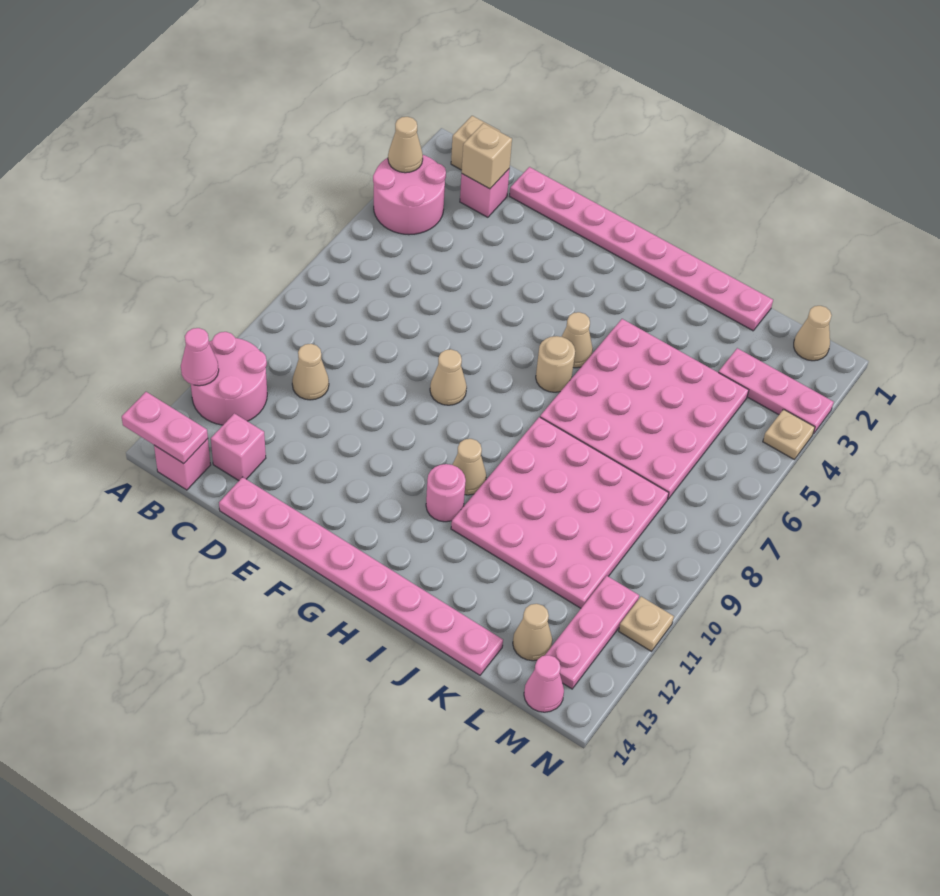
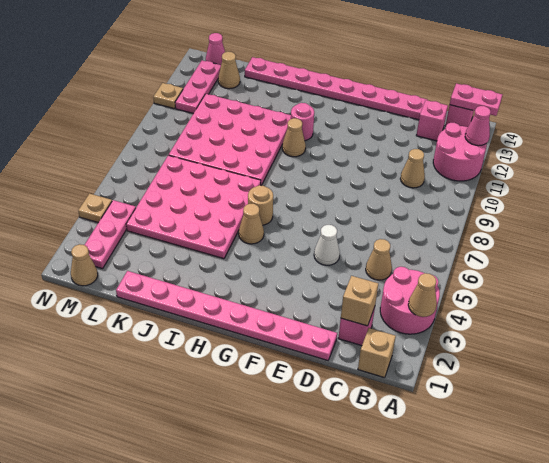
none -> white cone E5 level 1
tan cone F8 level 1 -> tan cone C5 level 1
pink plate L3:N3 level 1 -> pink plate M2:M4 level 1

